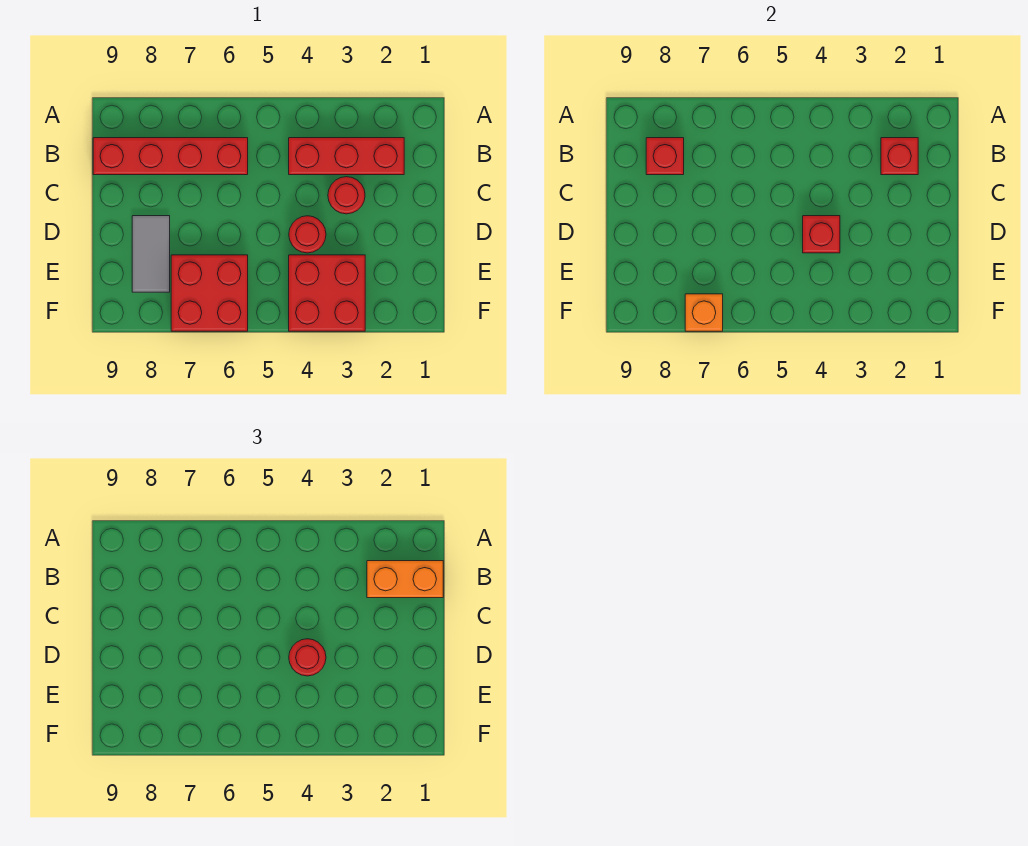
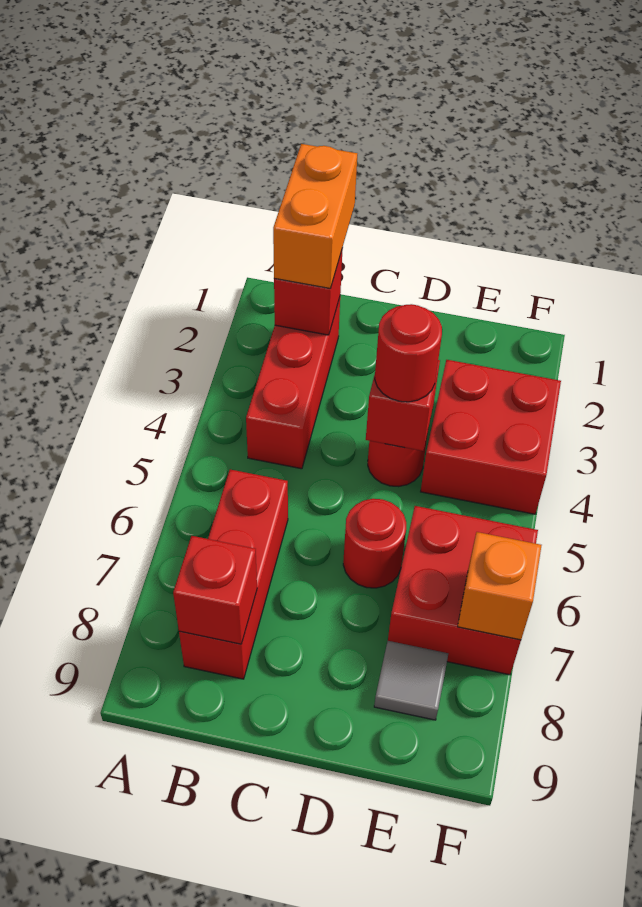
red brick B6:B9 level 1 -> red brick B6:B8 level 1
red round brick C3 level 1 -> red round brick D6 level 1
grey tile D8:E8 level 1 -> grey tile E8 level 1

